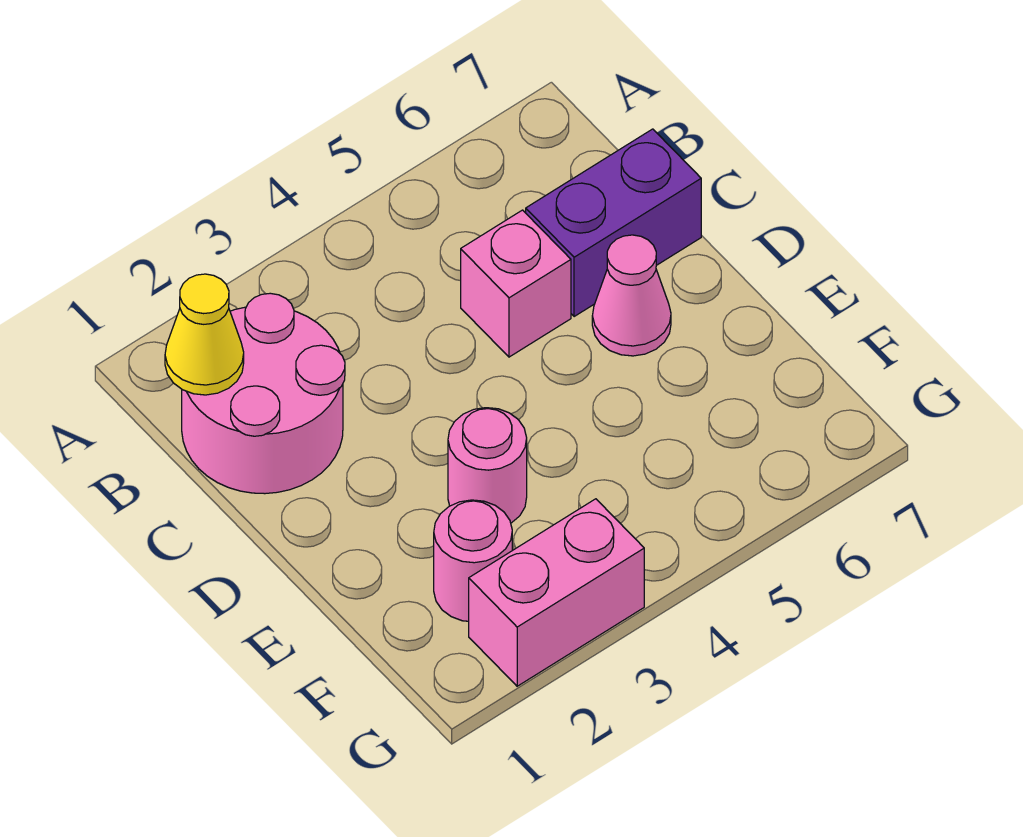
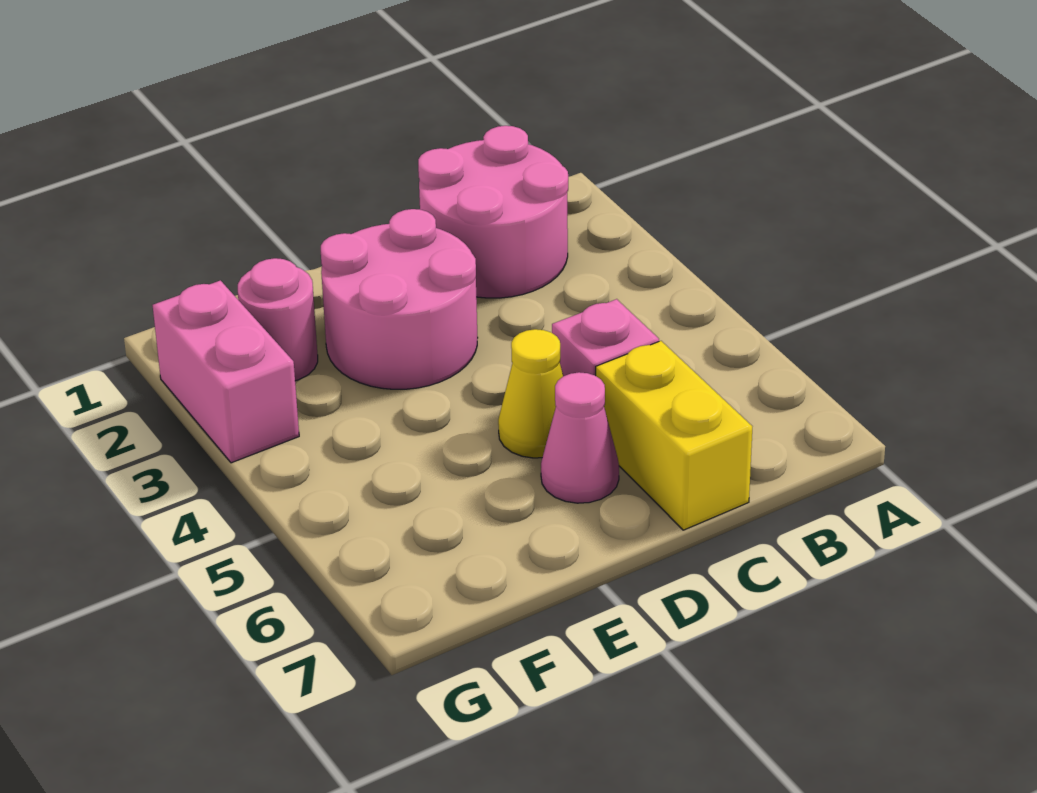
yellow cone B1 level 2 -> yellow cone D5 level 1
purple brick C6:C7 level 1 -> yellow brick C6:C7 level 1
pink round brick E3 level 1 -> pink round brick D2:E3 level 1

